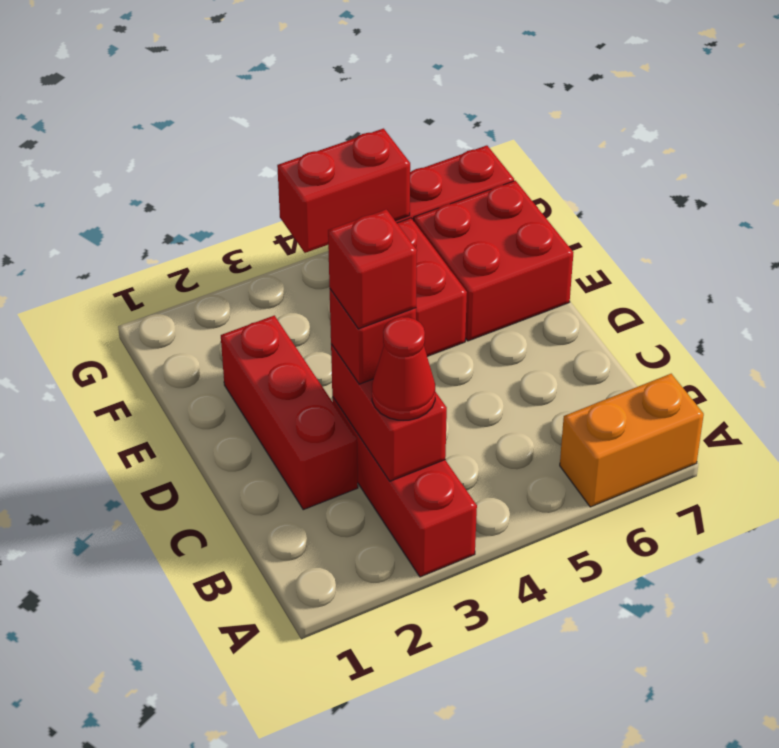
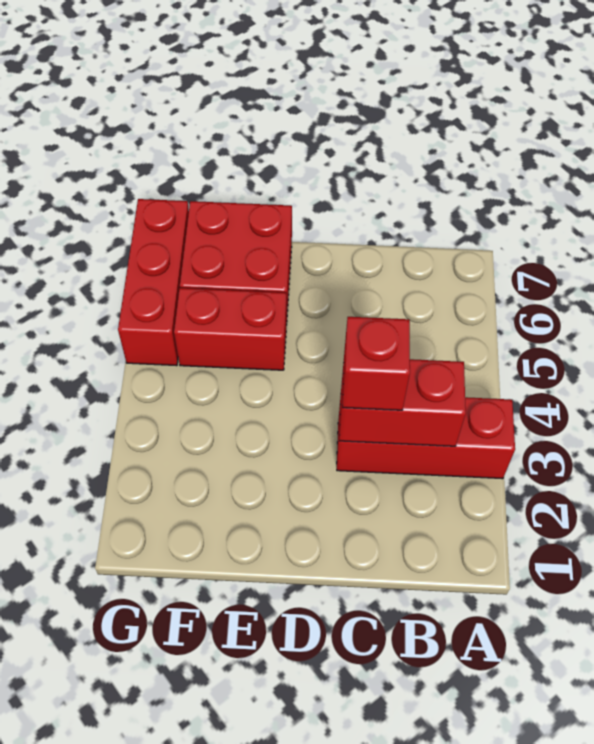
orange brick A6:A7 level 1 -> none
red cone B3 level 3 -> none
red brick C2:E2 level 1 -> none
red brick C3 level 4 -> none
red brick G4:G5 level 2 -> none

